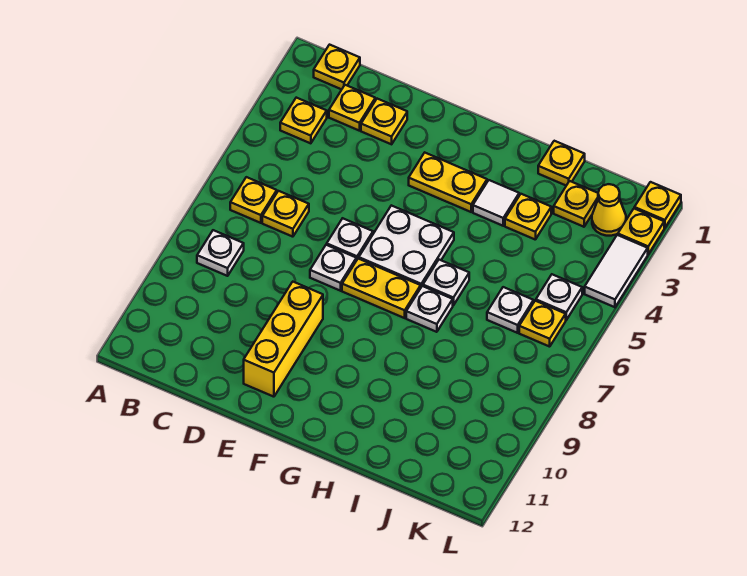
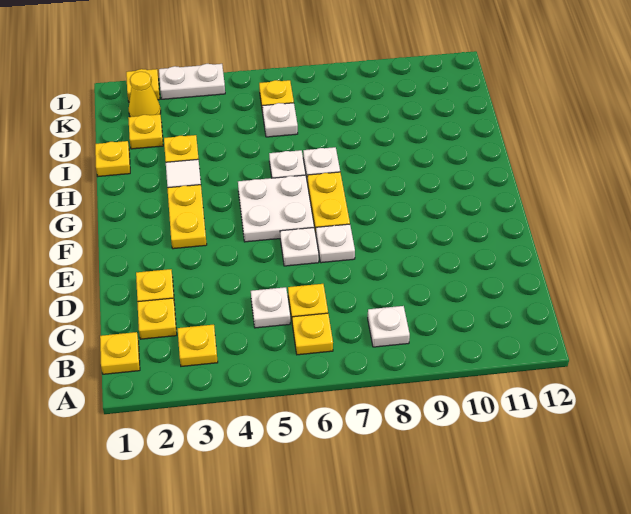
yellow brick E9:E11 level 1 -> none
white plate K5 level 1 -> white plate C5 level 1
yellow plate L1 level 1 -> none
white tile L3:L4 level 1 -> white plate L3:L4 level 1

